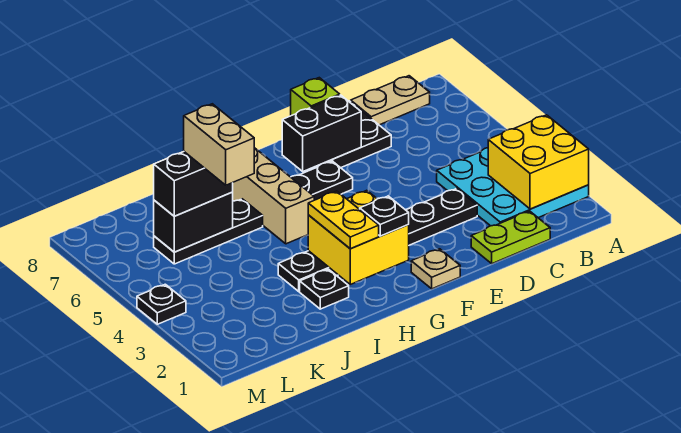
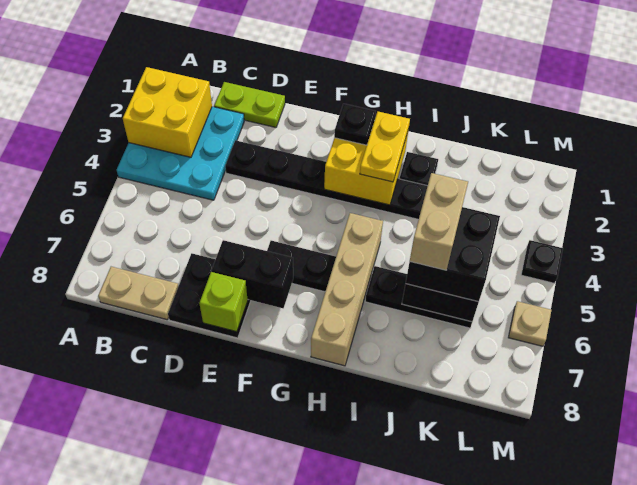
tan plate F1 level 1 -> tan plate M6 level 1
black brick J6:K6 level 3 -> black brick J5:K6 level 3

